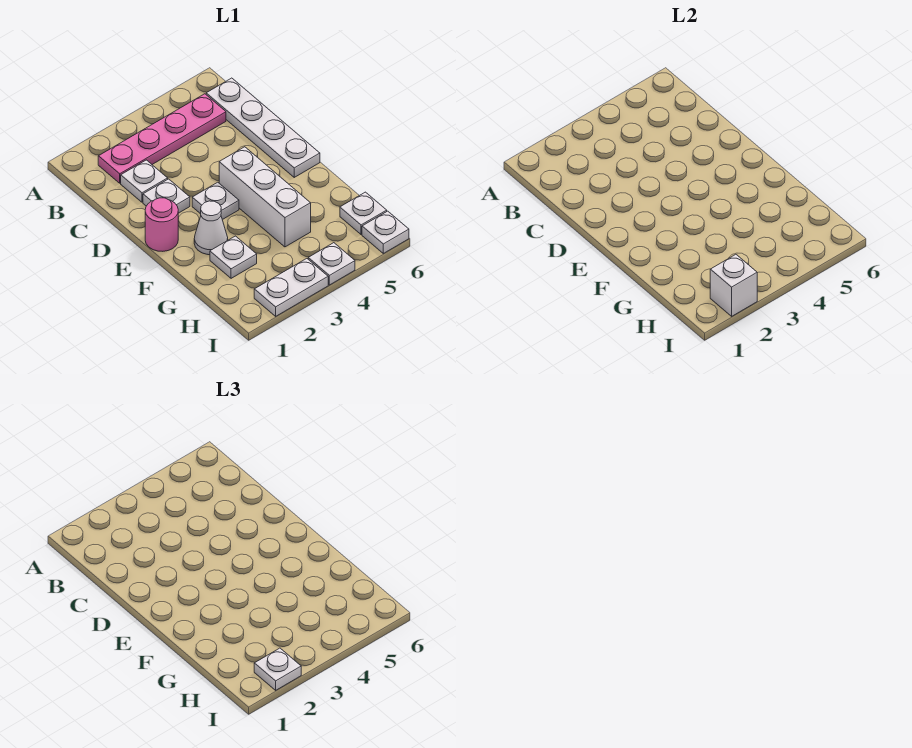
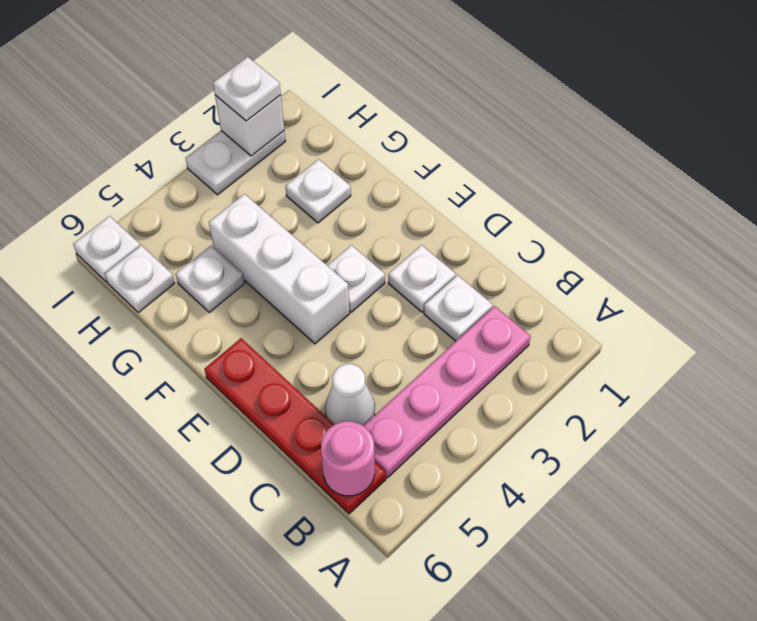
white plate B6:E6 level 1 -> red plate B6:E6 level 1
pink round brick E1 level 1 -> pink round brick B6 level 2
white cone F2 level 1 -> white cone C5 level 1
white plate I4 level 1 -> white plate G5 level 1

